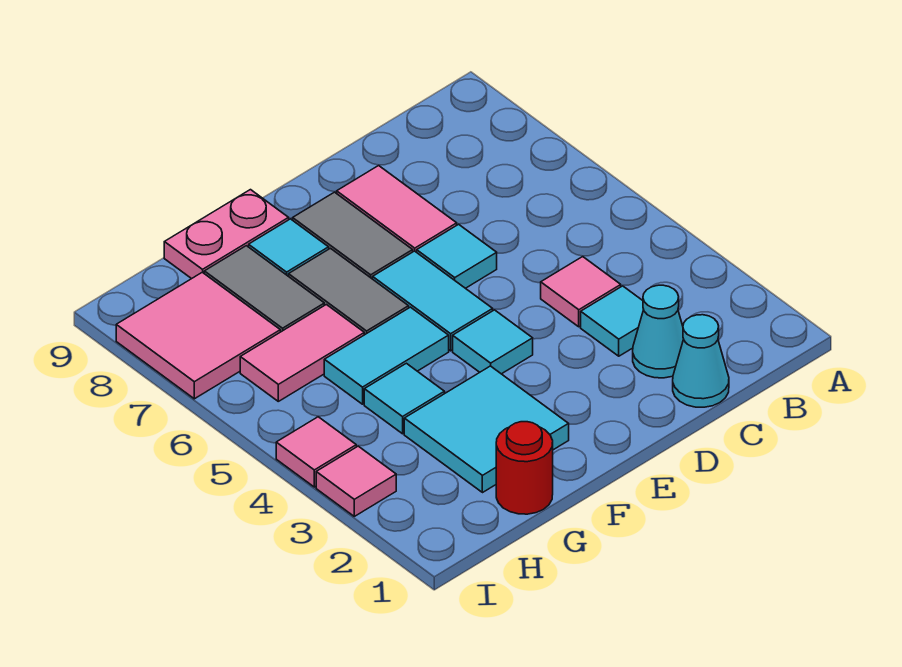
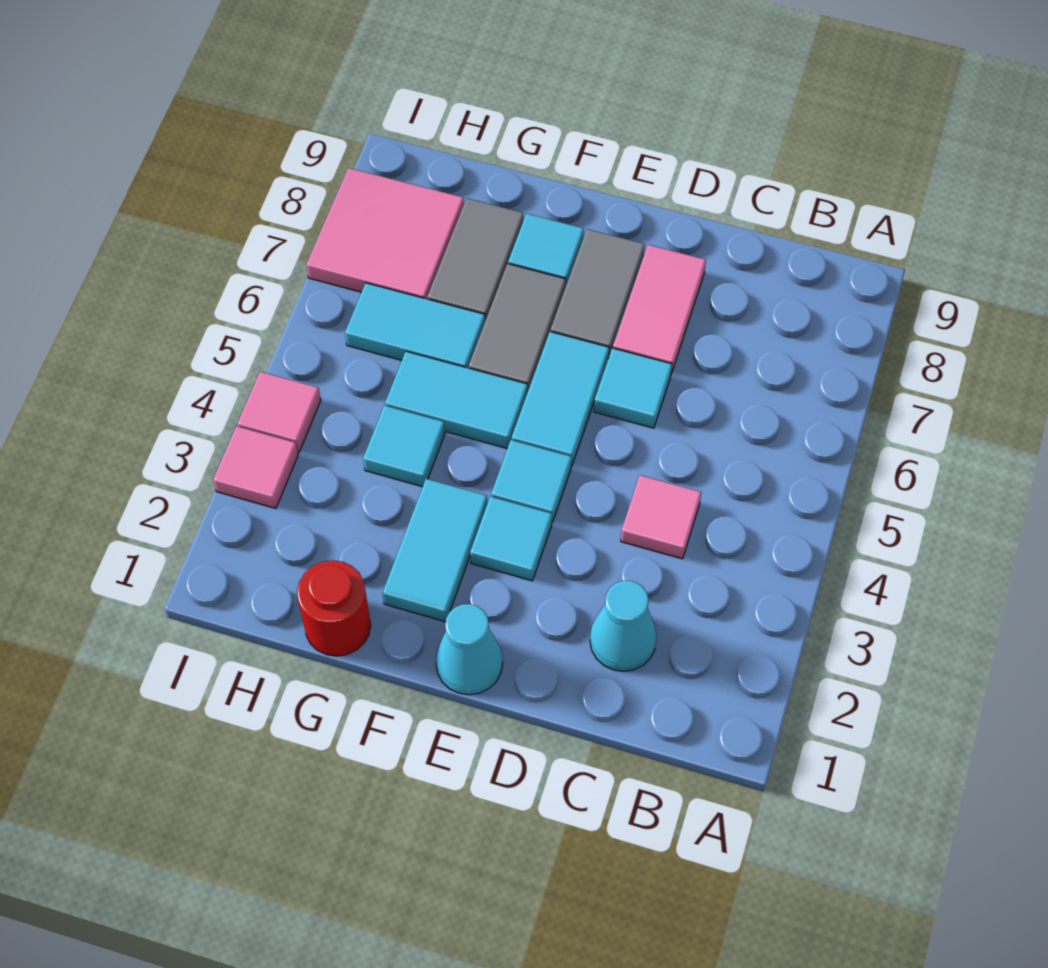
cyan cone C1 level 1 -> cyan cone E1 level 1
cyan tile C3 level 1 -> cyan tile E3 level 1
cyan tile F2:G3 level 1 -> cyan tile F2:F3 level 1
pink plate F9:G9 level 1 -> none
pink tile G6:H6 level 1 -> cyan tile G6:H6 level 1

